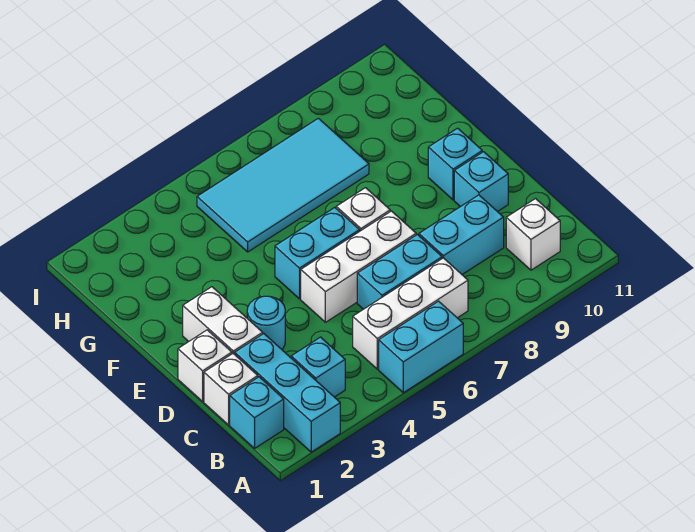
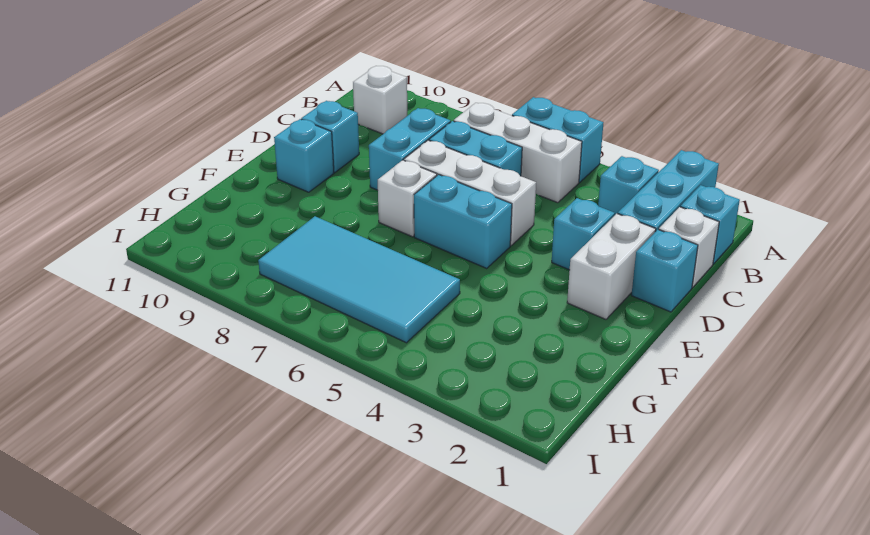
cyan brick C8:C9 level 1 -> cyan brick C8:D8 level 1
white brick D1 level 1 -> cyan brick D1 level 1
cyan round brick D3 level 1 -> cyan brick D3 level 1

